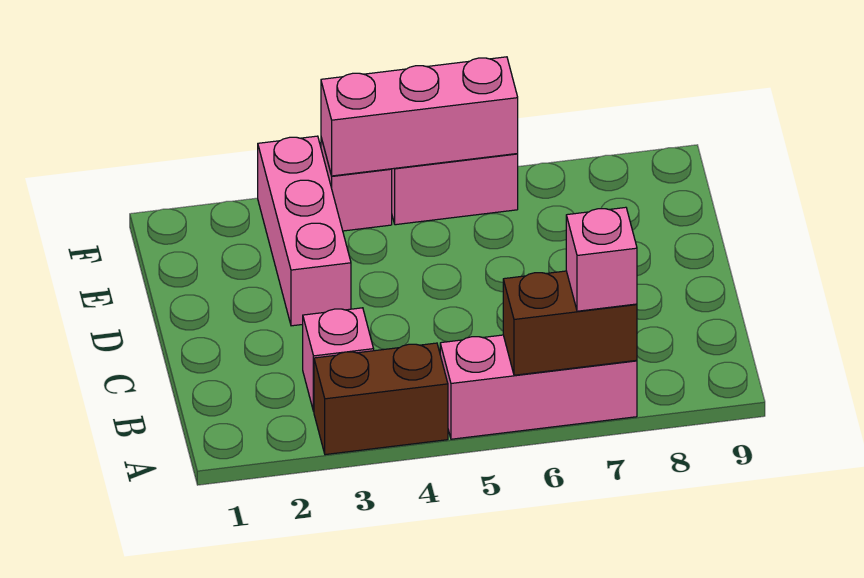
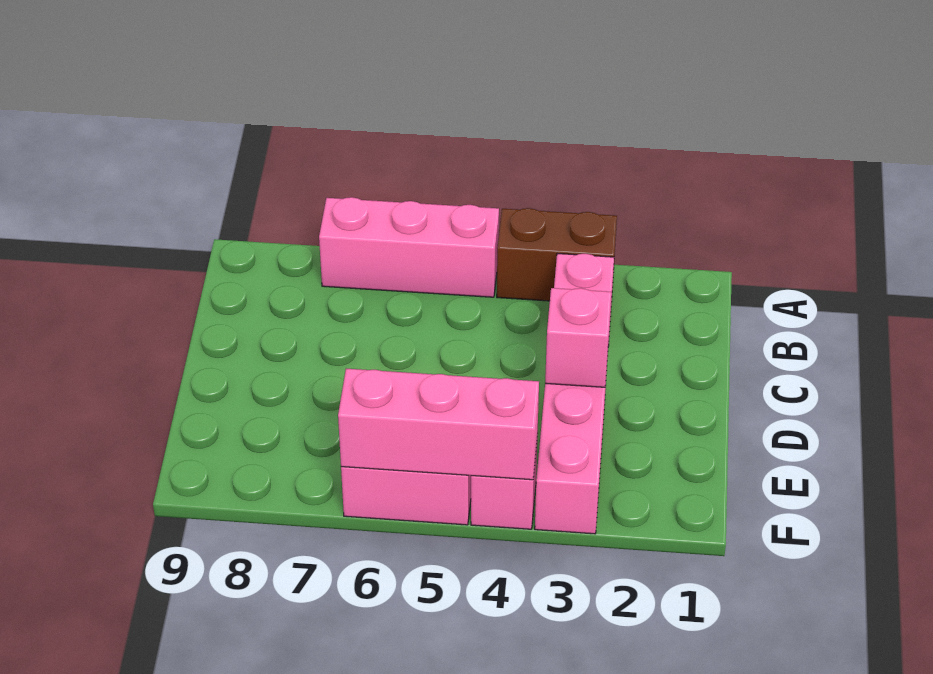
brown brick A6:A7 level 2 -> none
pink brick A7 level 3 -> pink brick D3 level 2

